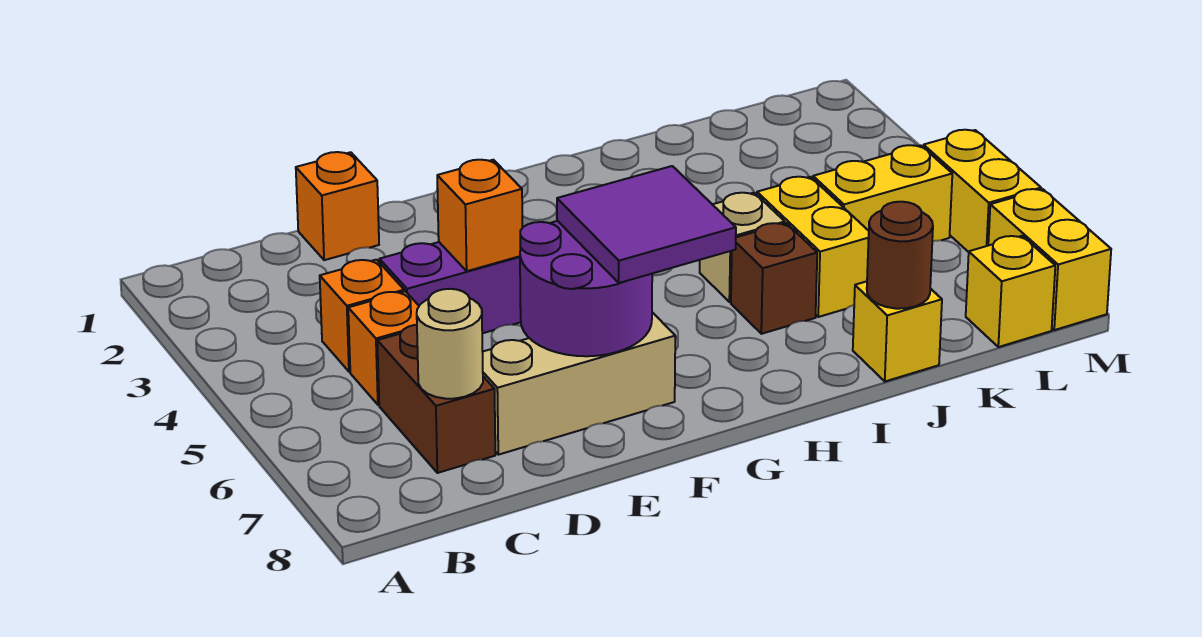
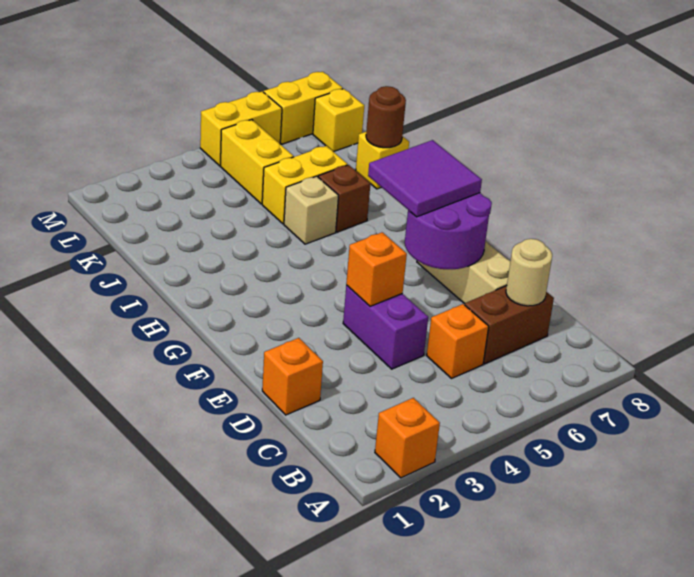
orange brick C4 level 1 -> orange brick A2 level 1

